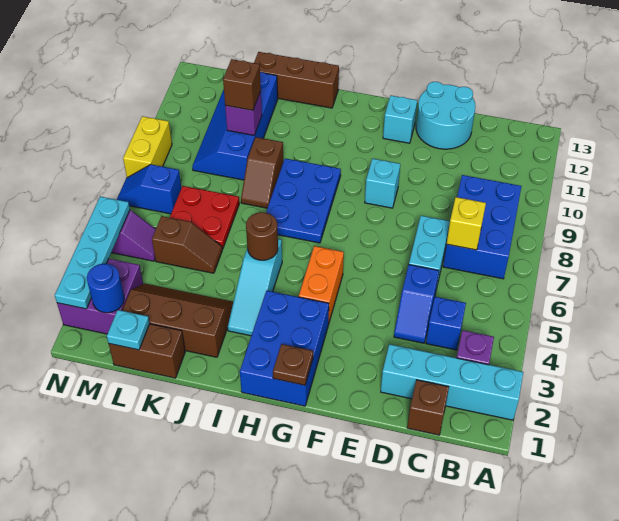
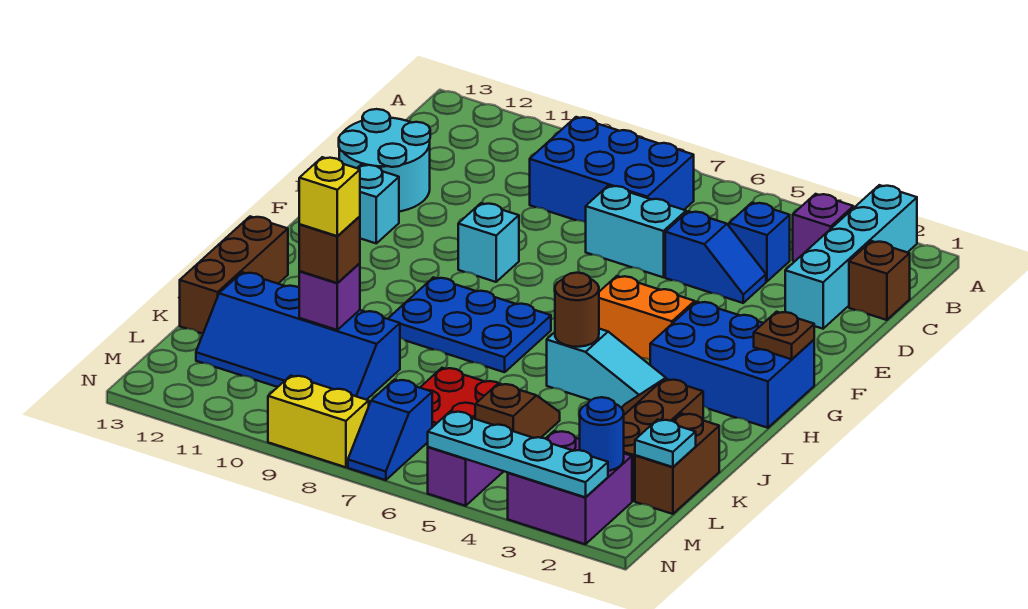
yellow brick C7 level 2 -> yellow brick K10 level 4
brown slope J8:J9 level 1 top 9 -> none

